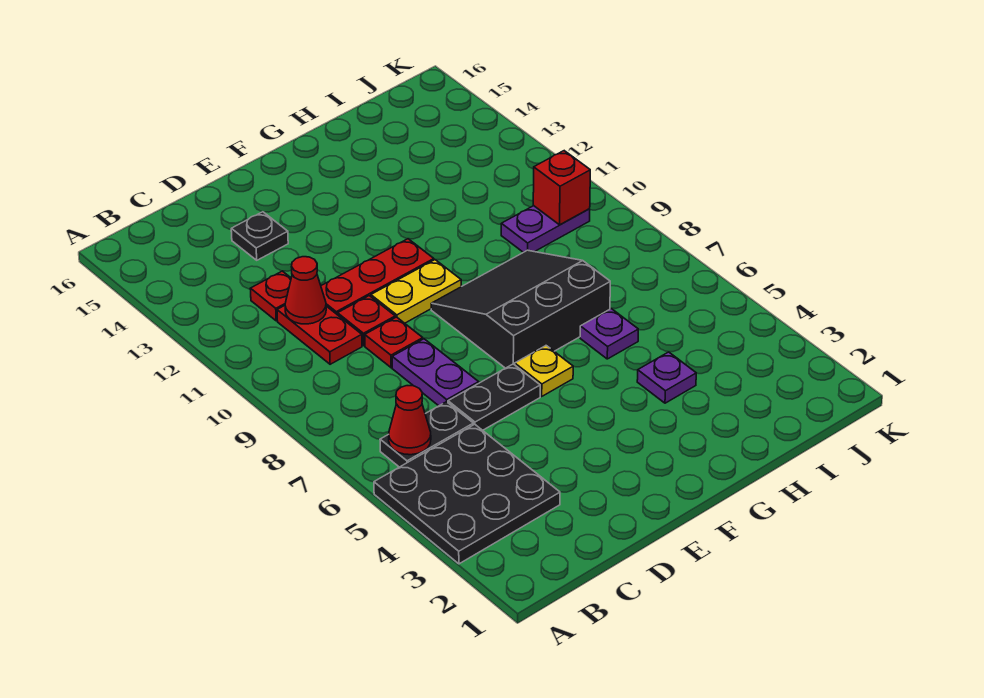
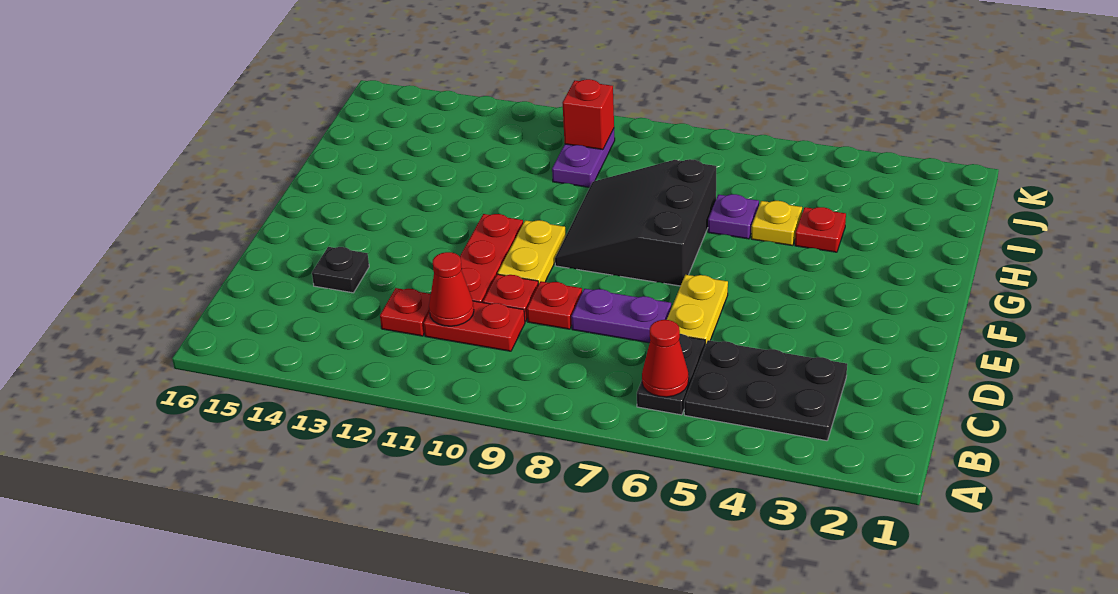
black plate A3:C5 level 1 -> black plate B3:C5 level 1
black plate D6:E6 level 1 -> yellow plate D6:E6 level 1
yellow plate F6 level 1 -> yellow plate H5 level 1
purple plate H4 level 1 -> red plate H4 level 1

